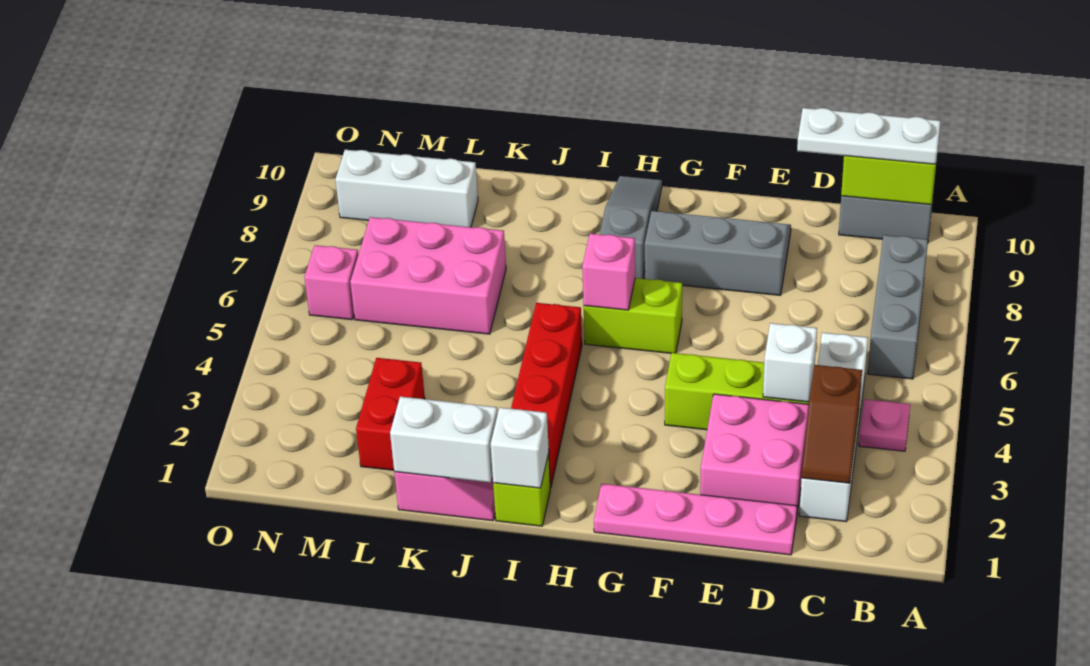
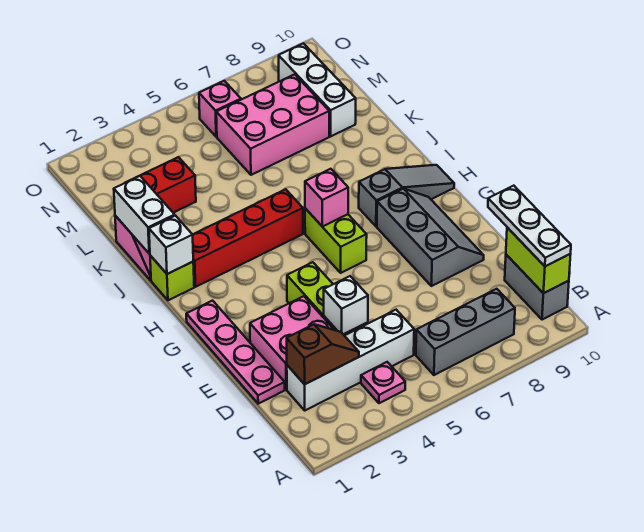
brown slope C2:C3 level 2 top 3 -> brown slope C2:C3 level 2 top 2
pink brick K6:M7 level 1 -> pink brick L6:M8 level 1

